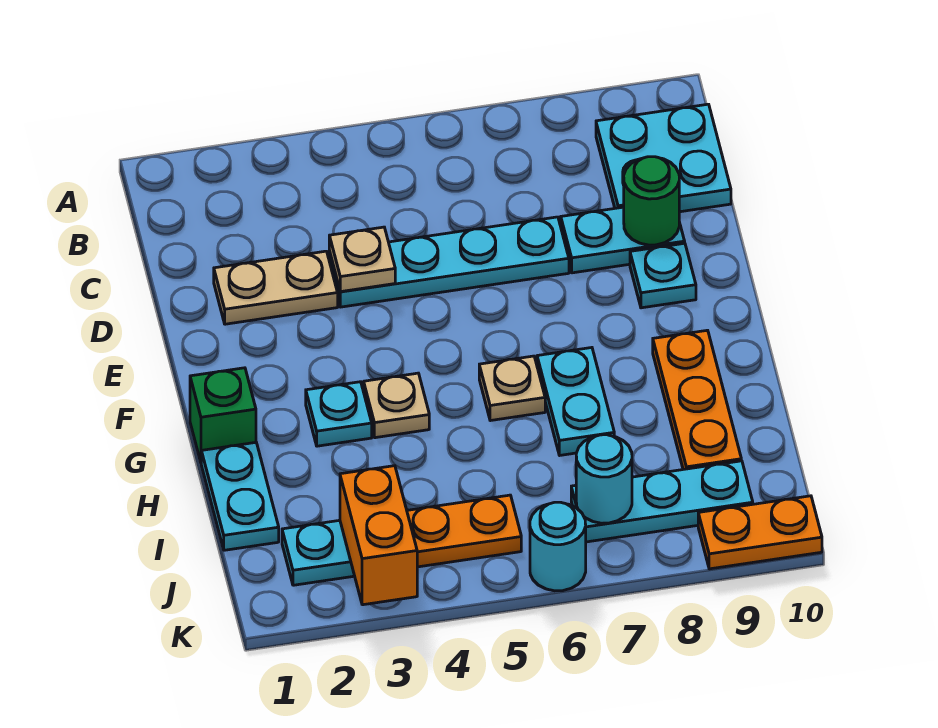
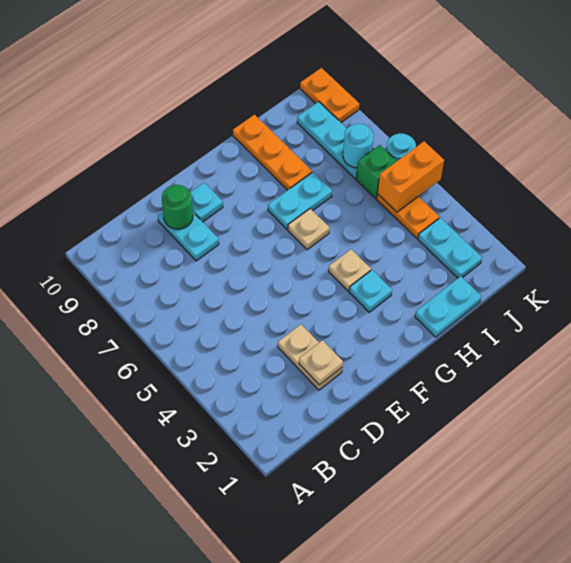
cyan plate B9:C10 level 1 -> none
cyan plate D4:D7 level 1 -> none
tan plate D4 level 2 -> tan plate D2 level 2
green brick G1 level 1 -> green brick J6 level 1
orange plate G9:I9 level 1 -> orange plate H8:H10 level 1
orange brick J3:K3 level 2 -> orange brick J5:K5 level 2

